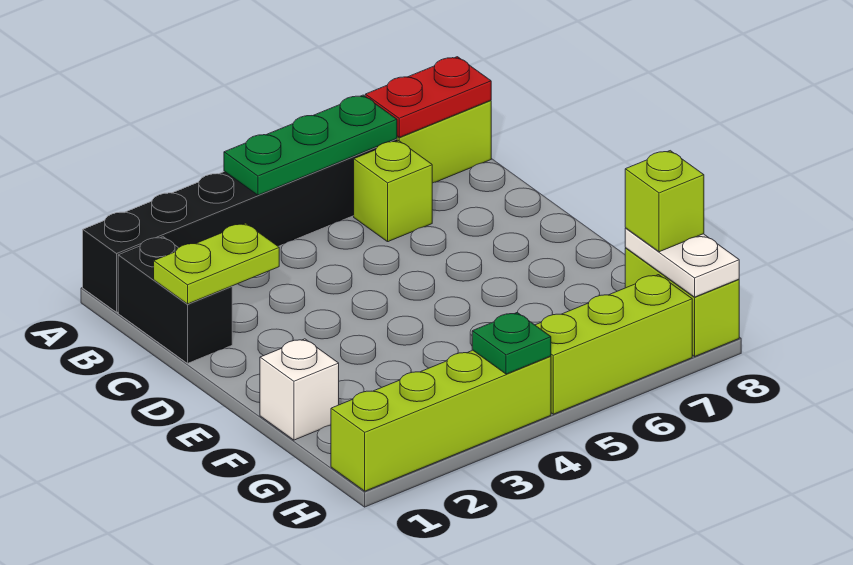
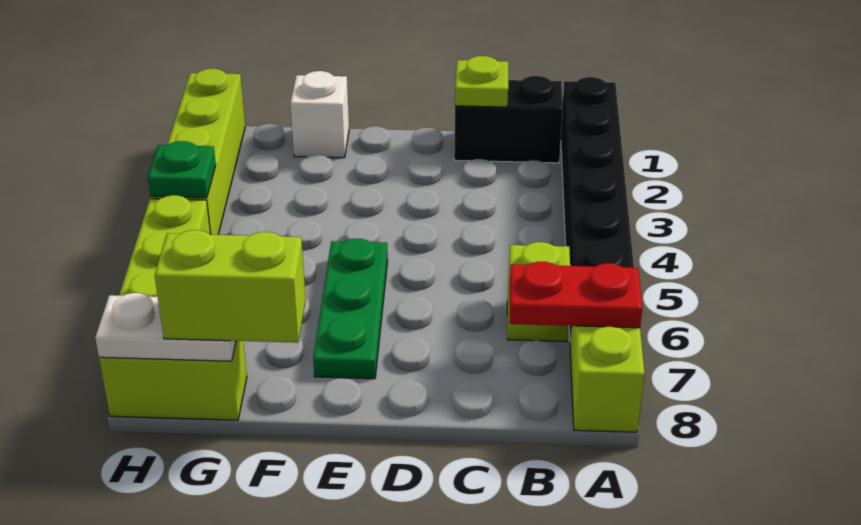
green plate A4:A6 level 2 -> green plate E5:E7 level 1
red plate A7:A8 level 2 -> red plate A7:B7 level 2
lime plate C1:C2 level 2 -> lime plate C1 level 2
lime brick G8 level 3 -> lime brick F8:G8 level 3

